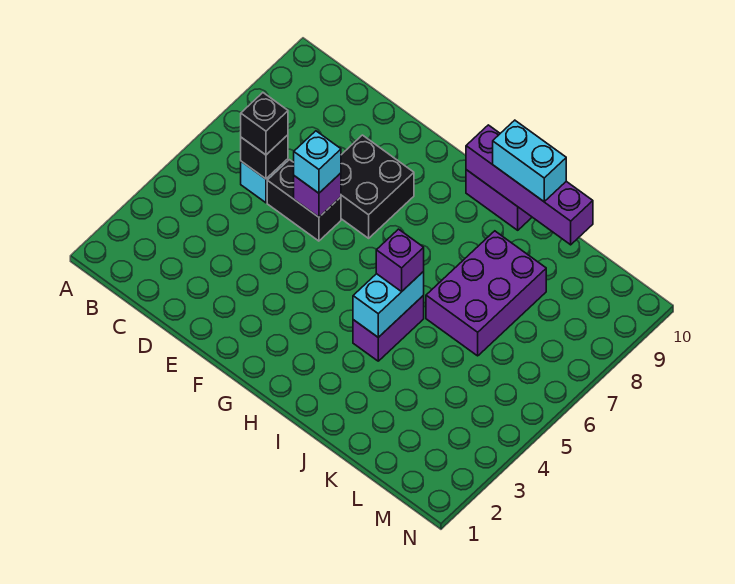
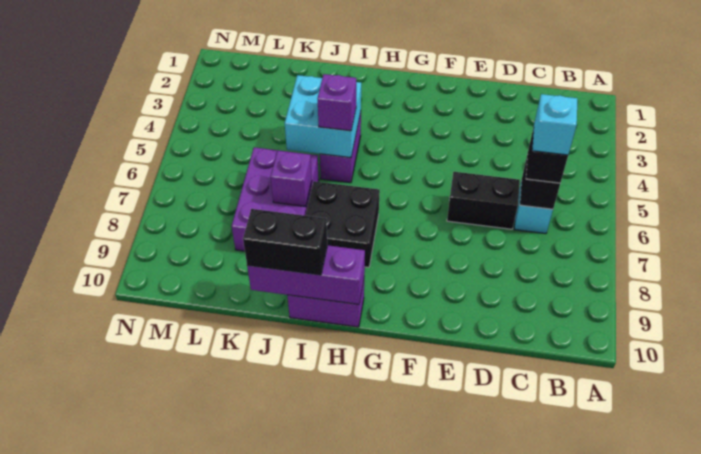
purple brick E6 level 2 -> purple brick J7 level 2
cyan brick E6 level 3 -> cyan brick C6 level 4
black brick E7:F8 level 1 -> black brick H7:I8 level 1
purple brick H10:K10 level 2 -> purple brick H10:J10 level 2
cyan brick I4:I5 level 2 -> cyan brick I4:J5 level 2
cyan brick I10:J10 level 3 -> black brick I10:J10 level 3

